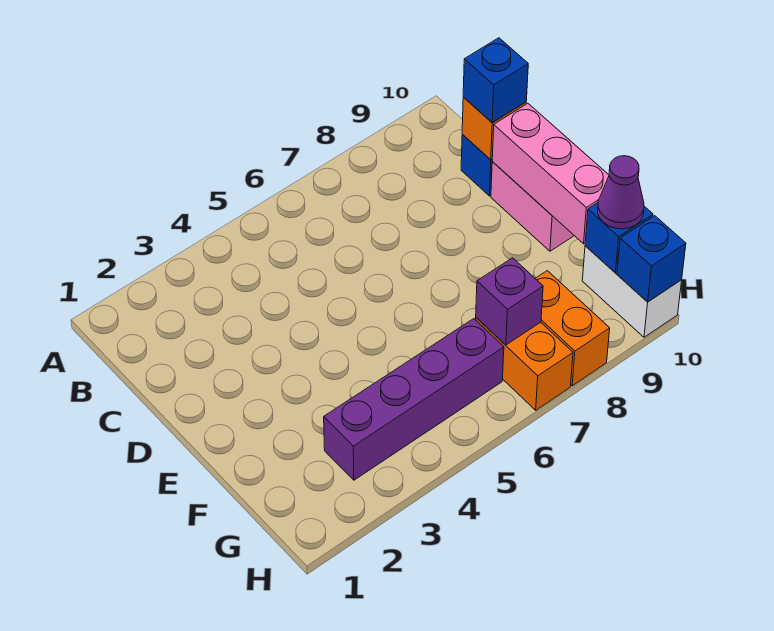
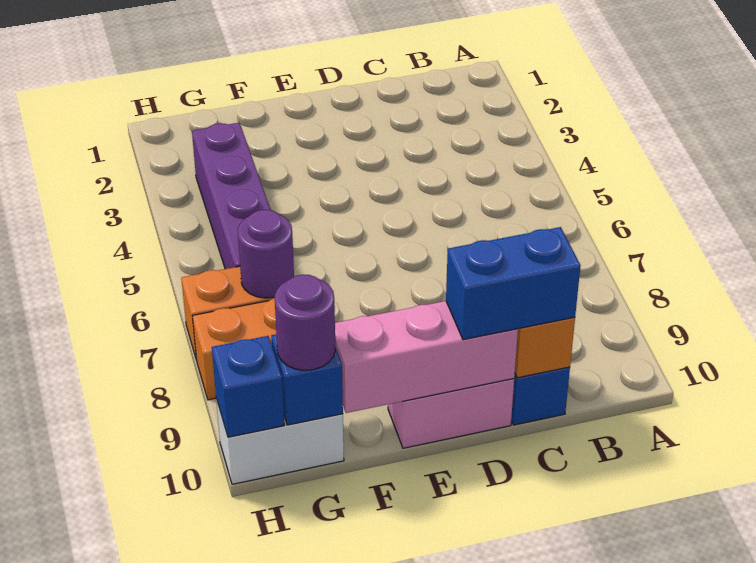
blue brick C10 level 3 -> blue brick C10:D10 level 3
purple brick G7 level 2 -> purple round brick G7 level 2
purple cone G10 level 3 -> purple round brick G10 level 3

